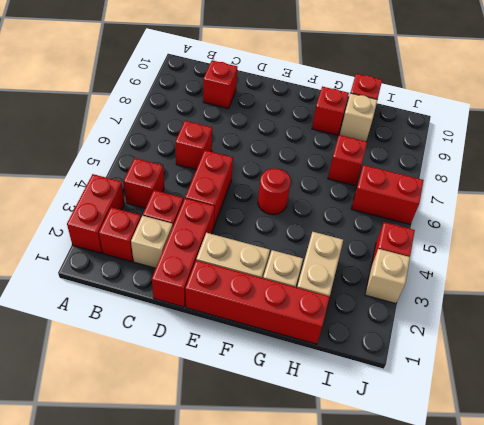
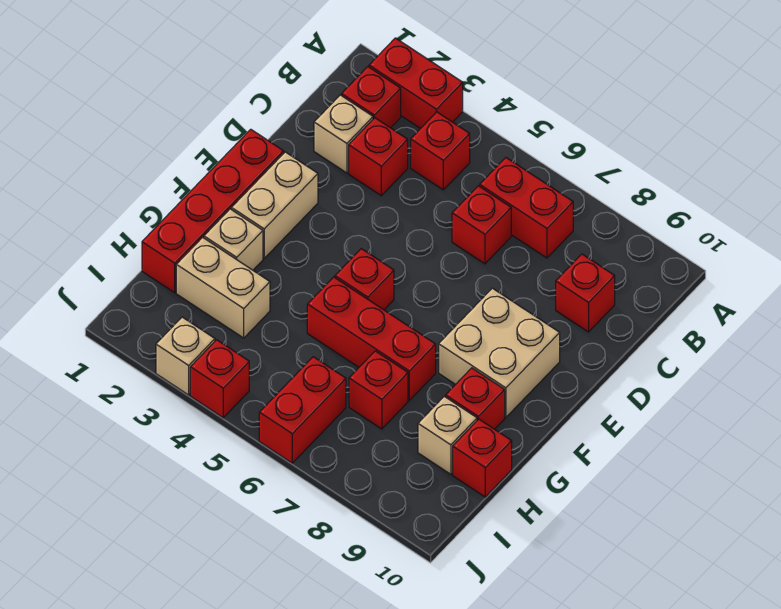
red brick D1:D3 level 1 -> red brick G5:G7 level 1
red brick D4:D5 level 1 -> red brick B6:B7 level 1
none -> tan brick E8:F9 level 1
red round brick F5 level 1 -> red brick F5 level 1

